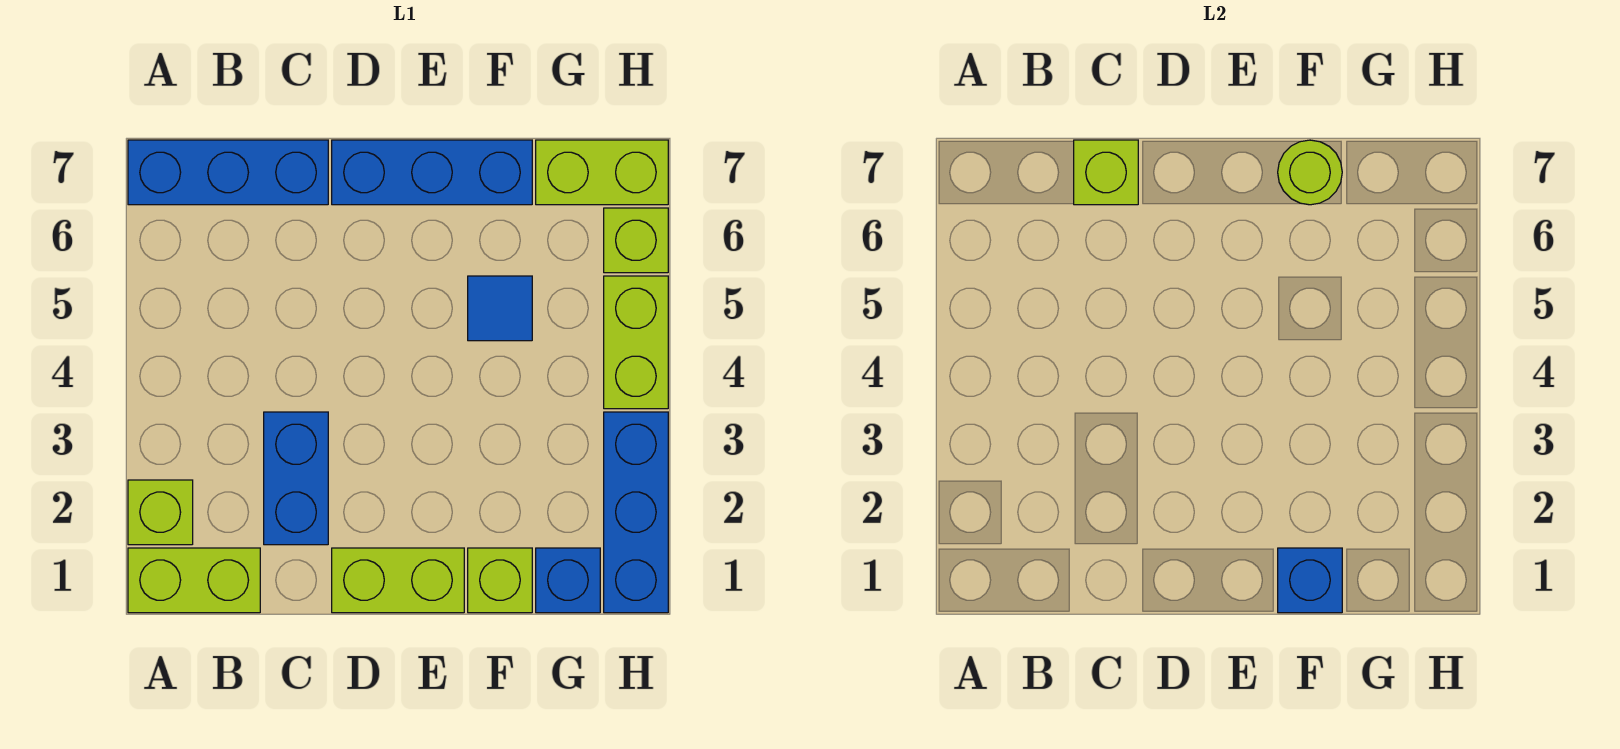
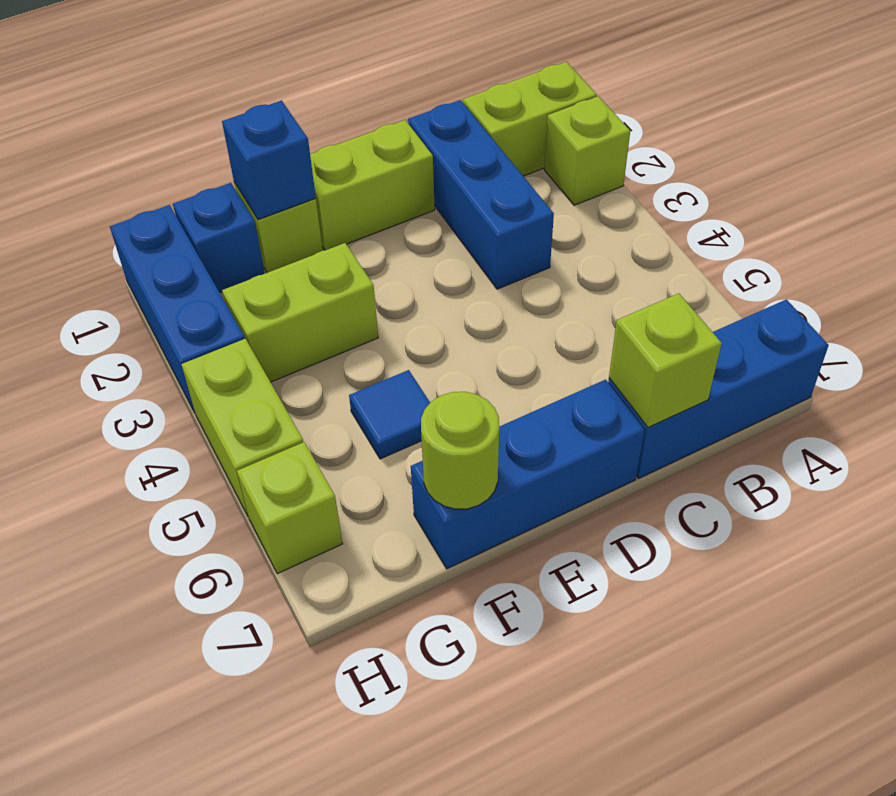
blue brick C2:C3 level 1 -> blue brick C1:C3 level 1
lime brick G7:H7 level 1 -> lime brick F3:G3 level 1

